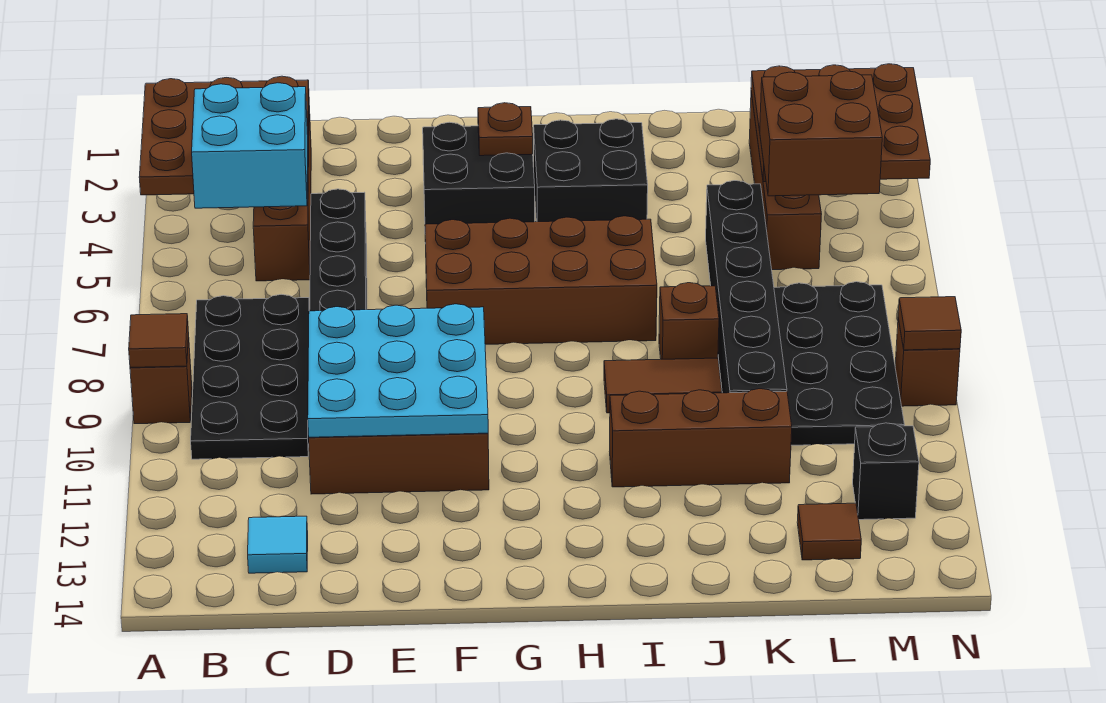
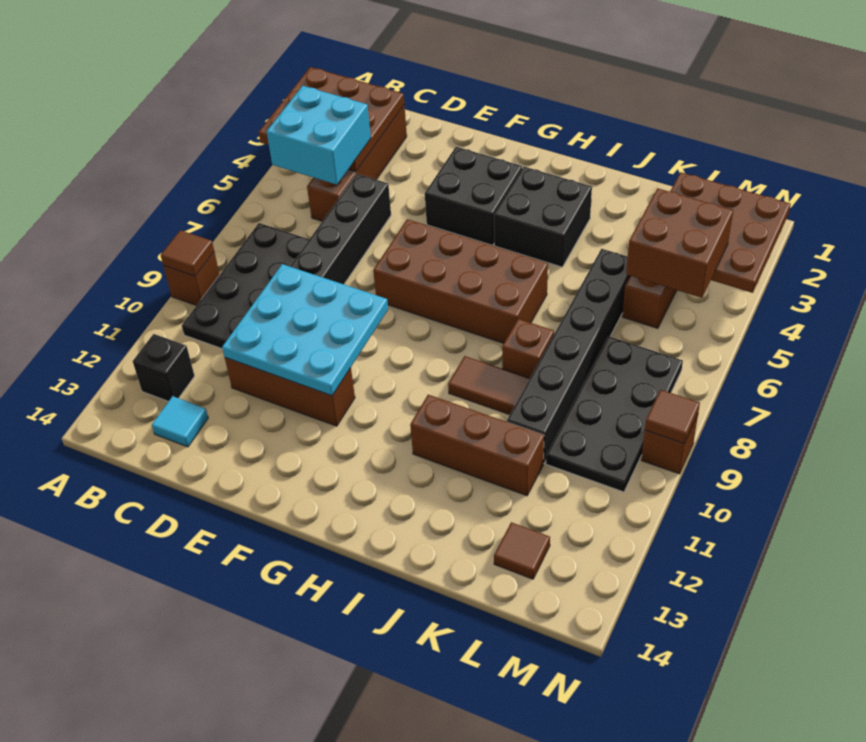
brown plate G3 level 2 -> none
black brick M12 level 1 -> black brick B12 level 1

